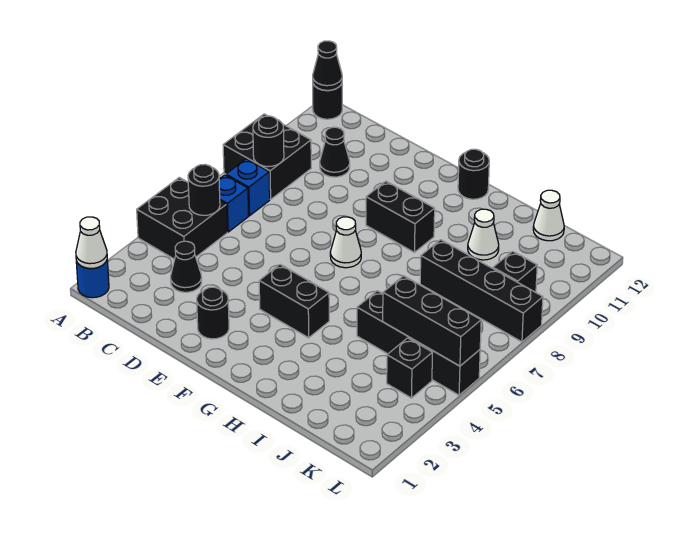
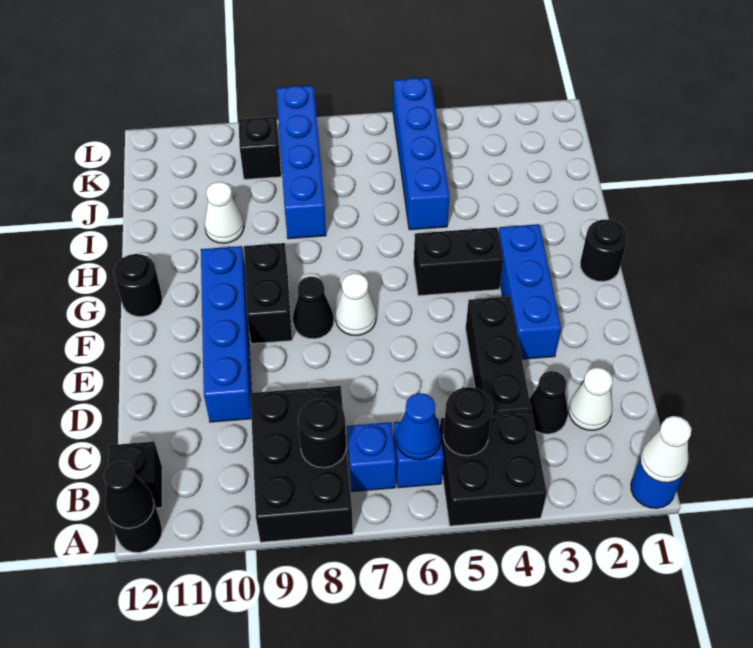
black brick A8:B9 level 1 -> black brick A8:C9 level 1
none -> blue cone B6 level 2
black cone C10 level 1 -> black cone F8 level 1
none -> blue brick D10:G10 level 1
black round brick E2 level 1 -> black round brick G1 level 1
none -> blue brick E3:G3 level 1
black brick F4:G4 level 1 -> black brick G4:G5 level 1
black brick I5:L5 level 1 -> blue brick I5:L5 level 1
black brick I8:L8 level 1 -> blue brick I8:L8 level 1
black brick J5:L5 level 2 -> black brick C4:E4 level 1
white cone J12 level 1 -> white cone C2 level 1
black brick K4 level 1 -> black brick B12 level 1

